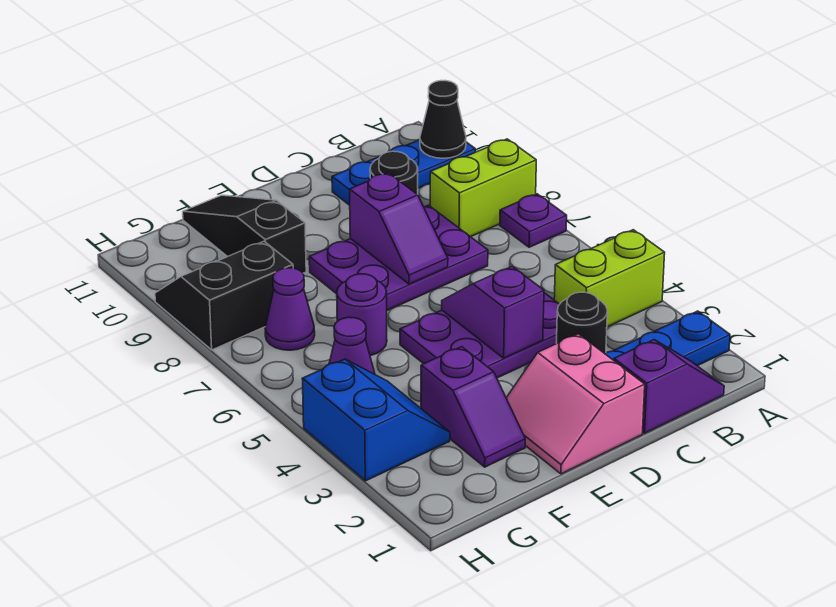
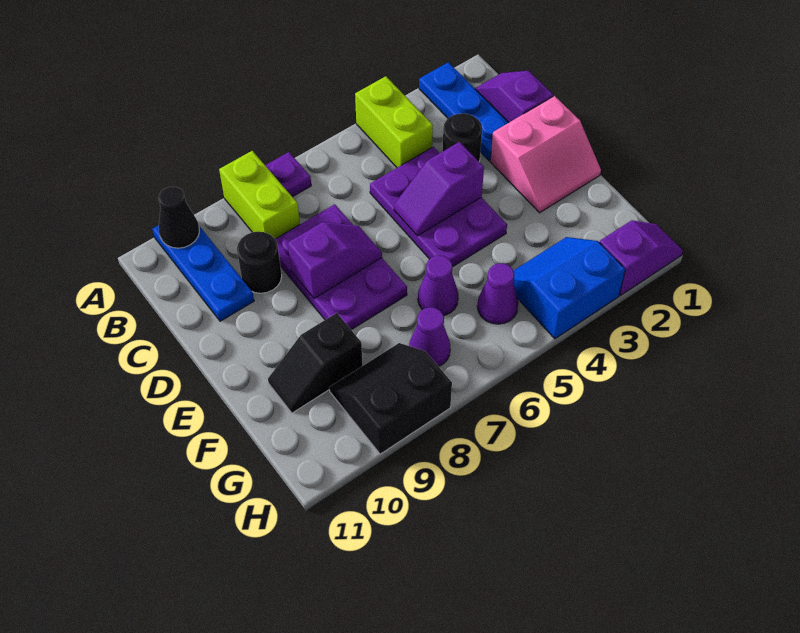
purple slope F2:F3 level 1 top 3 -> purple slope H1:H2 level 1 top 2
purple round brick F6 level 1 -> purple cone F6 level 1
black slope F9:F11 level 1 top 9 -> black slope F9:F10 level 1 top 9
black slope G8:H9 level 1 top 8 -> black slope G8:H9 level 1 top H

